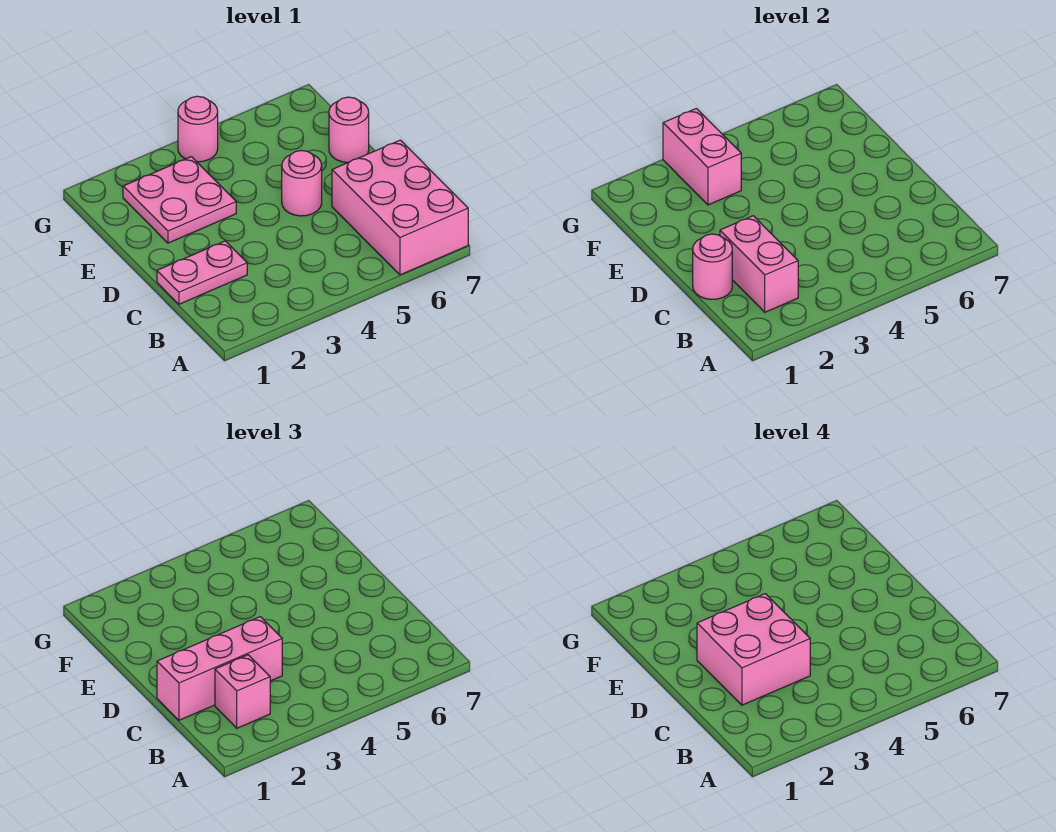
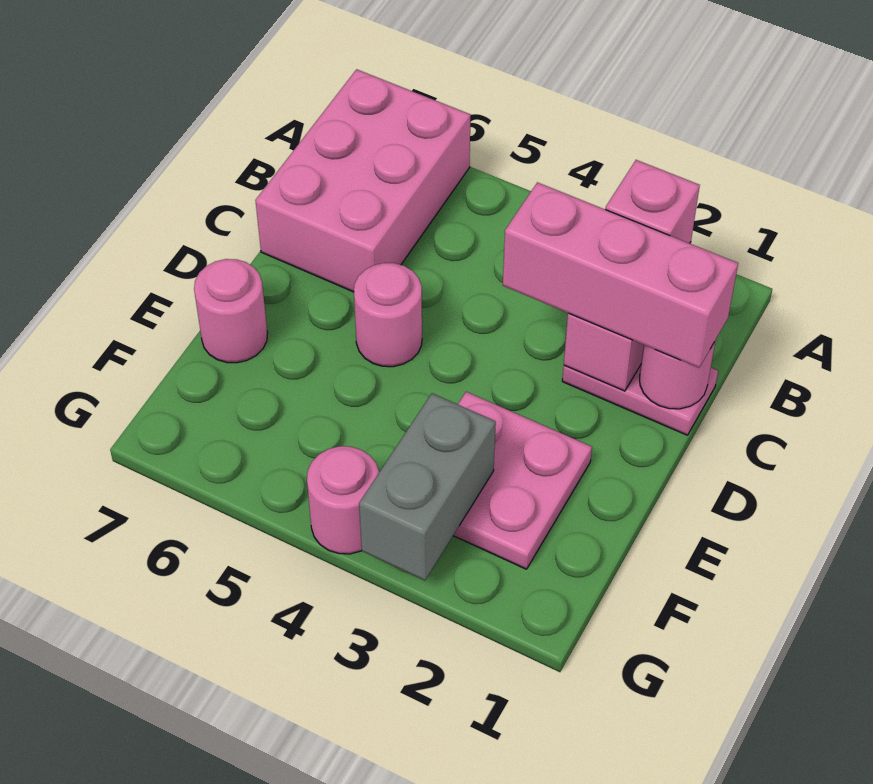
pink brick C2:D3 level 4 -> none
pink brick F3:G3 level 2 -> grey brick F3:G3 level 2

